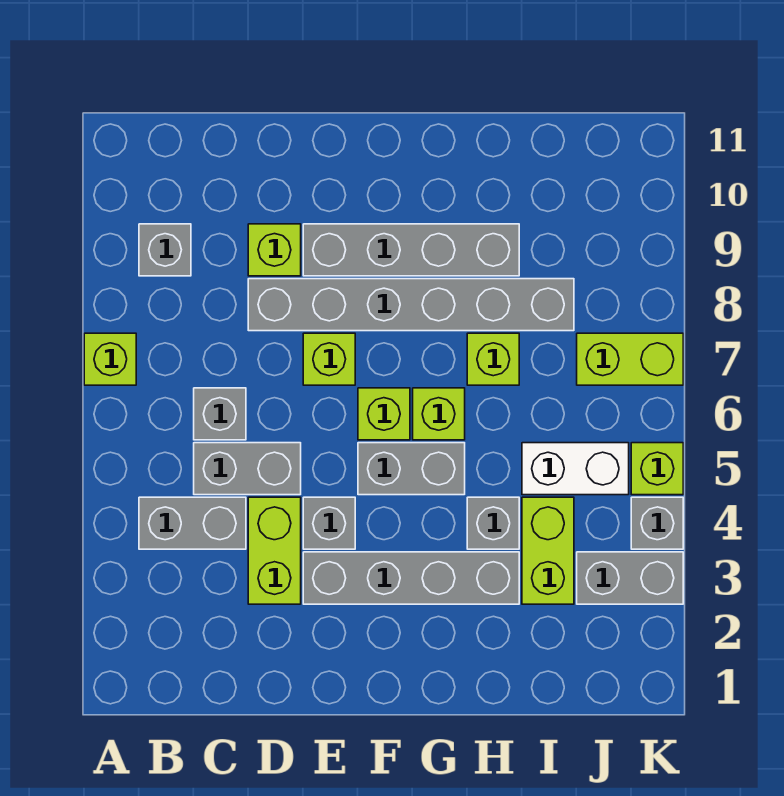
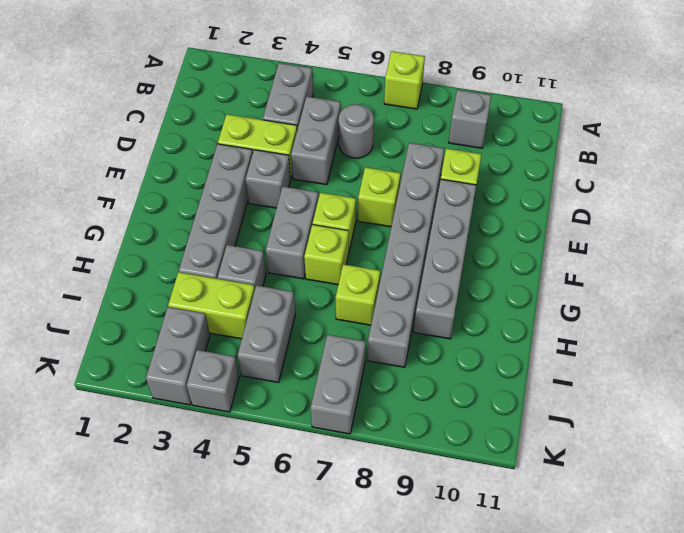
grey brick C6 level 1 -> grey round brick C6 level 1
white brick I5:J5 level 1 -> grey brick I5:J5 level 1
lime brick J7:K7 level 1 -> grey brick J7:K7 level 1
lime brick K5 level 1 -> none

